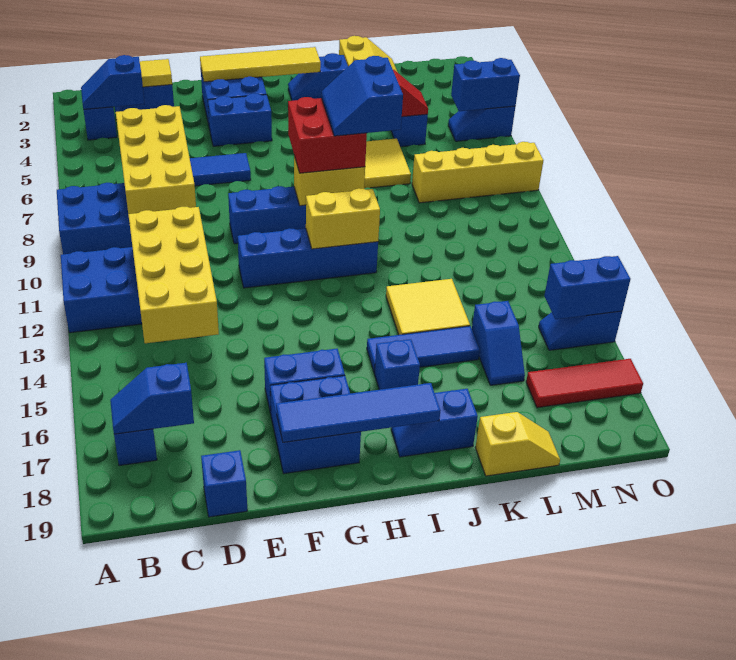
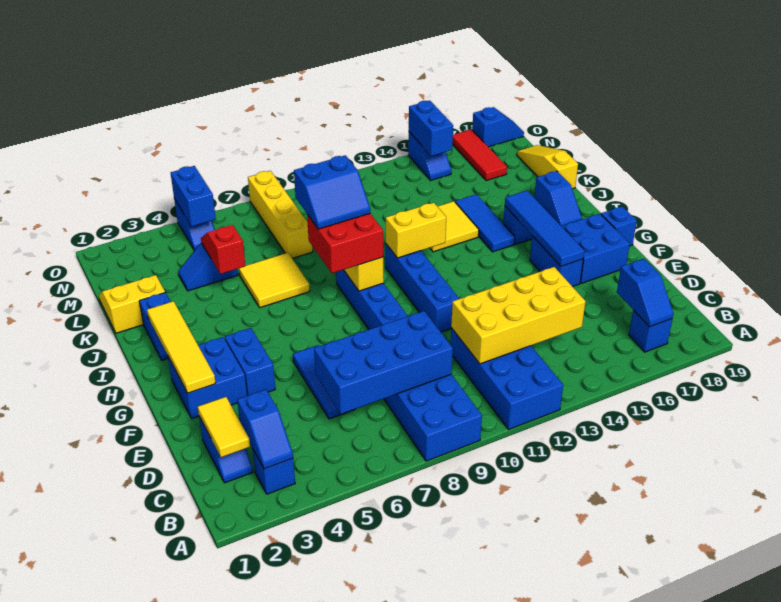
yellow brick C6:D9 level 2 -> blue brick C6:D9 level 2
blue brick D19 level 1 -> blue brick G19 level 1
blue tile F18:I18 level 2 -> blue tile F16:I16 level 2
yellow brick H11:I11 level 2 -> yellow brick I11:I12 level 2
yellow slope K19:L19 level 1 top K -> yellow slope K19:M19 level 1 top K
blue slope L15:L16 level 1 top 15 -> blue slope O18:O19 level 1 top 18

